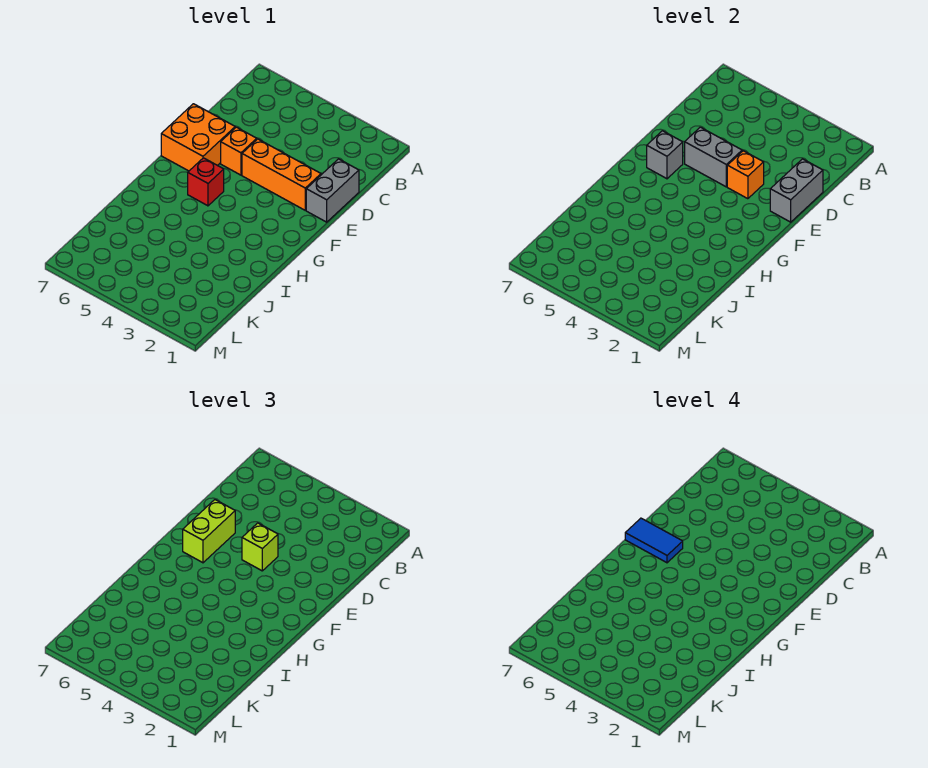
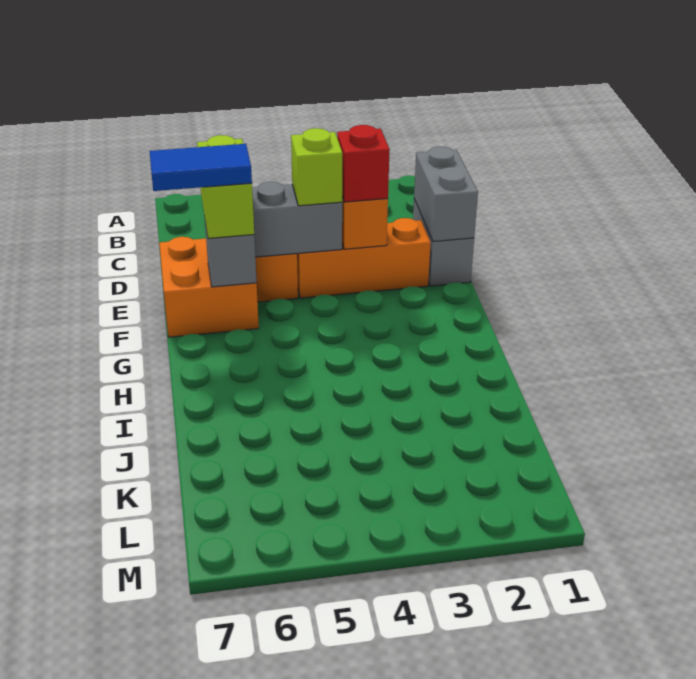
red brick G5 level 1 -> red brick E3 level 3

